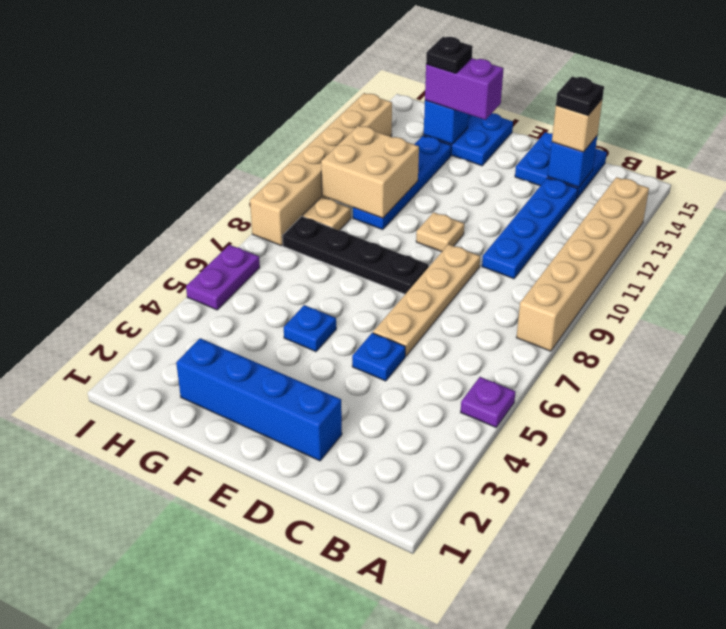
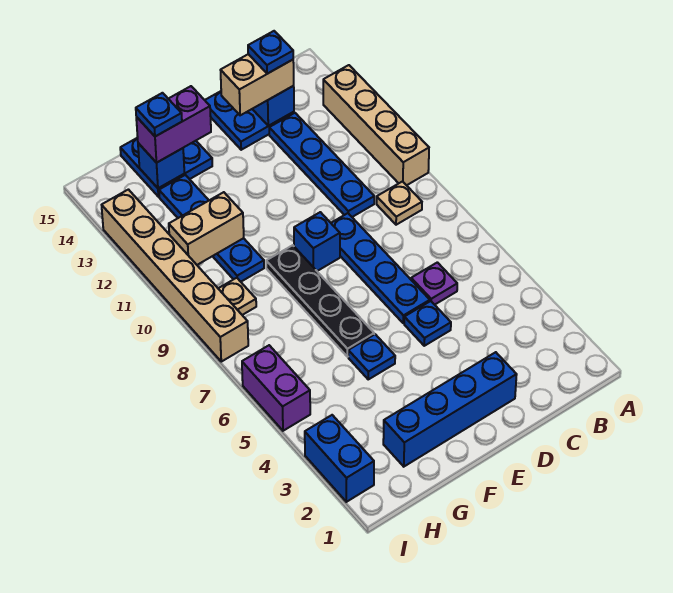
purple plate A5 level 1 -> purple plate C6 level 1
tan brick A8:A13 level 1 -> tan brick A10:A13 level 1
tan brick C14 level 3 -> tan brick C14:D14 level 3
black plate C14 level 4 -> blue plate C14 level 4
tan plate D6:D9 level 1 -> blue plate D6:D9 level 1
black plate E8:H8 level 1 -> black plate F6:F9 level 1
none -> blue brick E9 level 1
tan plate E10 level 1 -> tan plate B9 level 1
tan brick G10:H11 level 2 -> tan brick G11:H11 level 2
black plate G14 level 4 -> blue plate G14 level 4
none -> blue brick I2:I3 level 1
purple plate I5:I6 level 1 -> purple brick I5:I6 level 1

